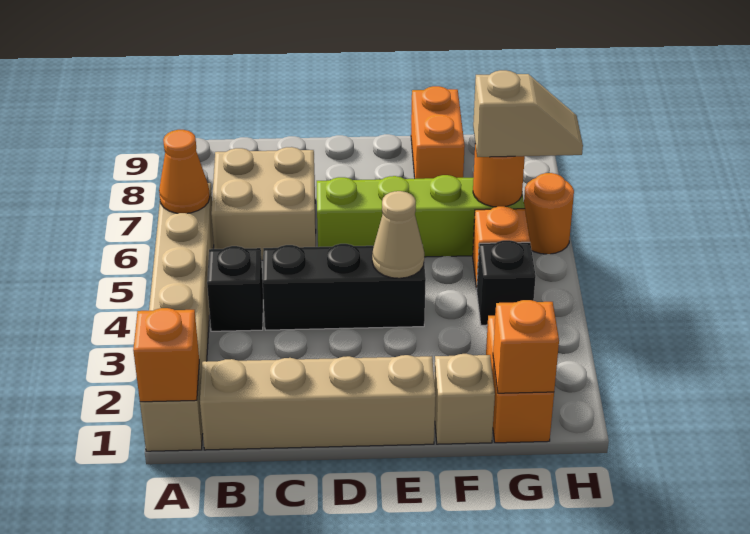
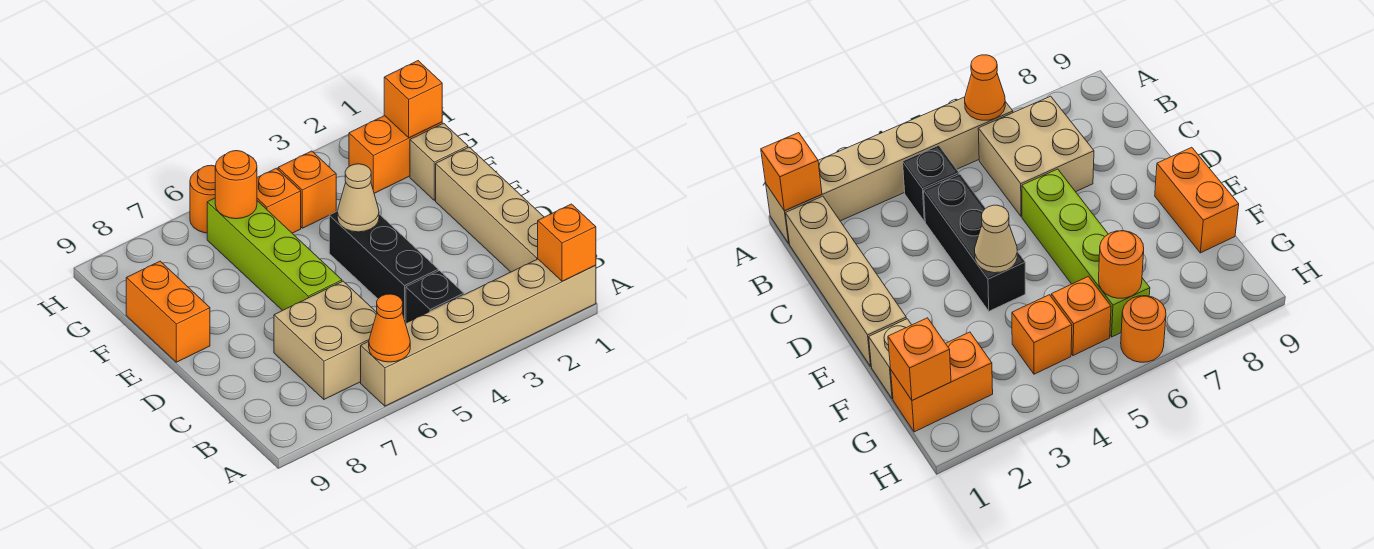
orange brick F8:F9 level 1 -> orange brick E9:F9 level 1
black brick G4 level 1 -> orange brick G4 level 1
tan slope G6:H6 level 3 top G -> none

